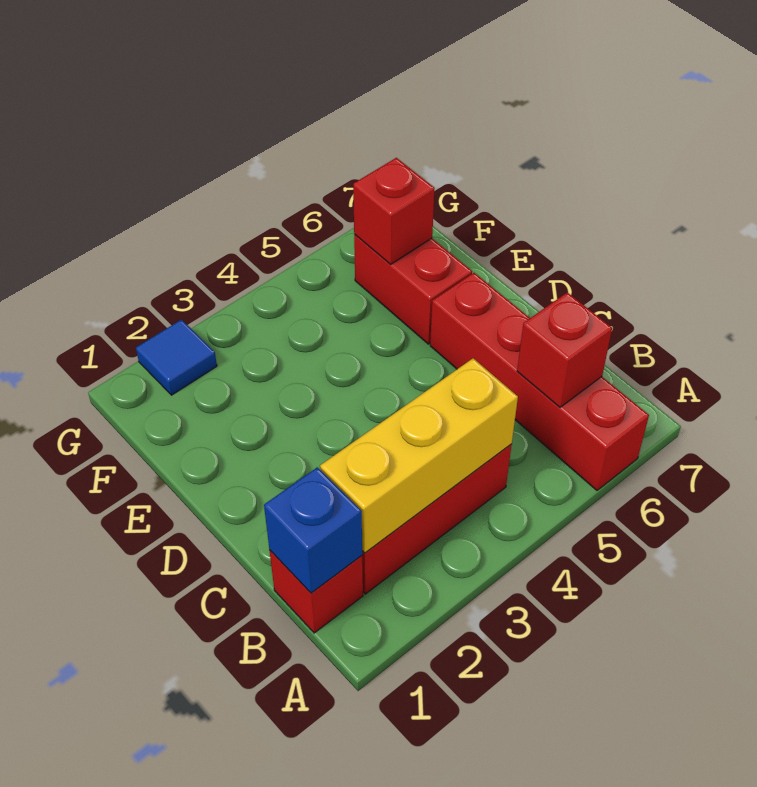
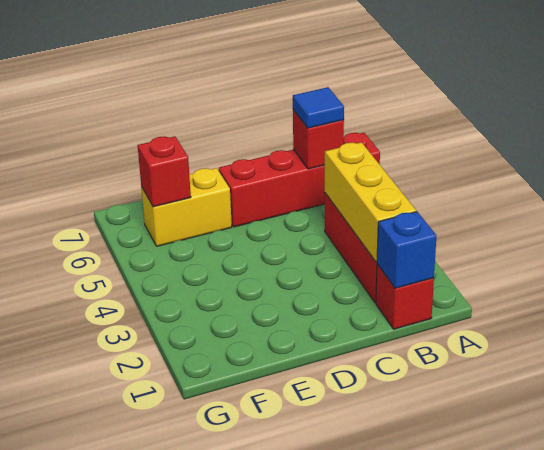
red brick E6:F6 level 1 -> yellow brick E6:F6 level 1
blue tile G2 level 1 -> blue tile B6 level 3

